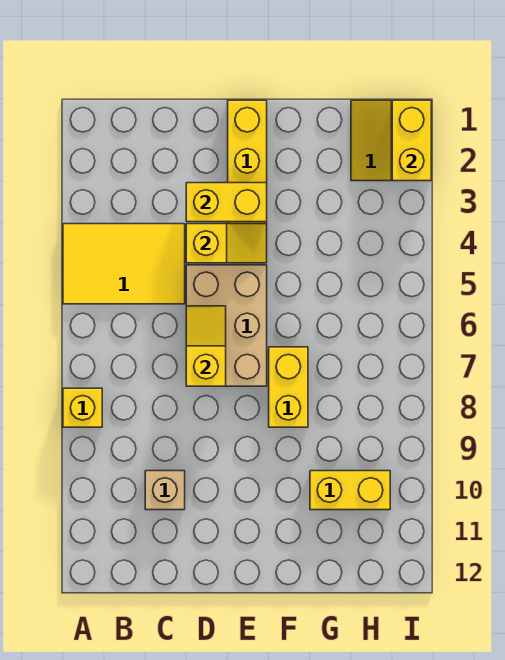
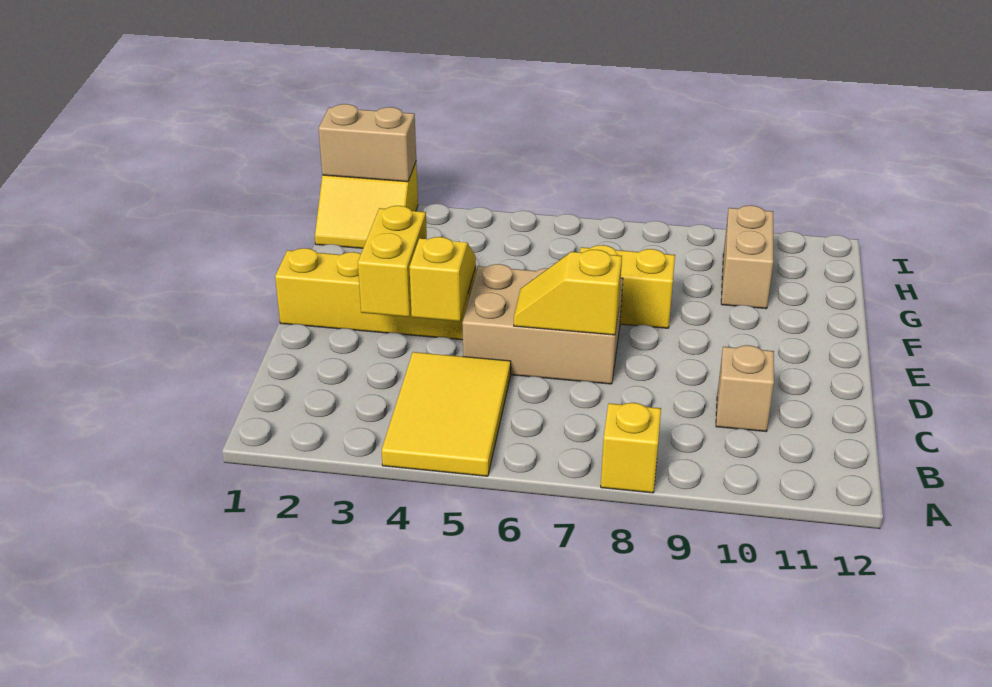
yellow brick G10:H10 level 1 -> tan brick G10:H10 level 1
yellow brick I1:I2 level 2 -> tan brick I1:I2 level 2

